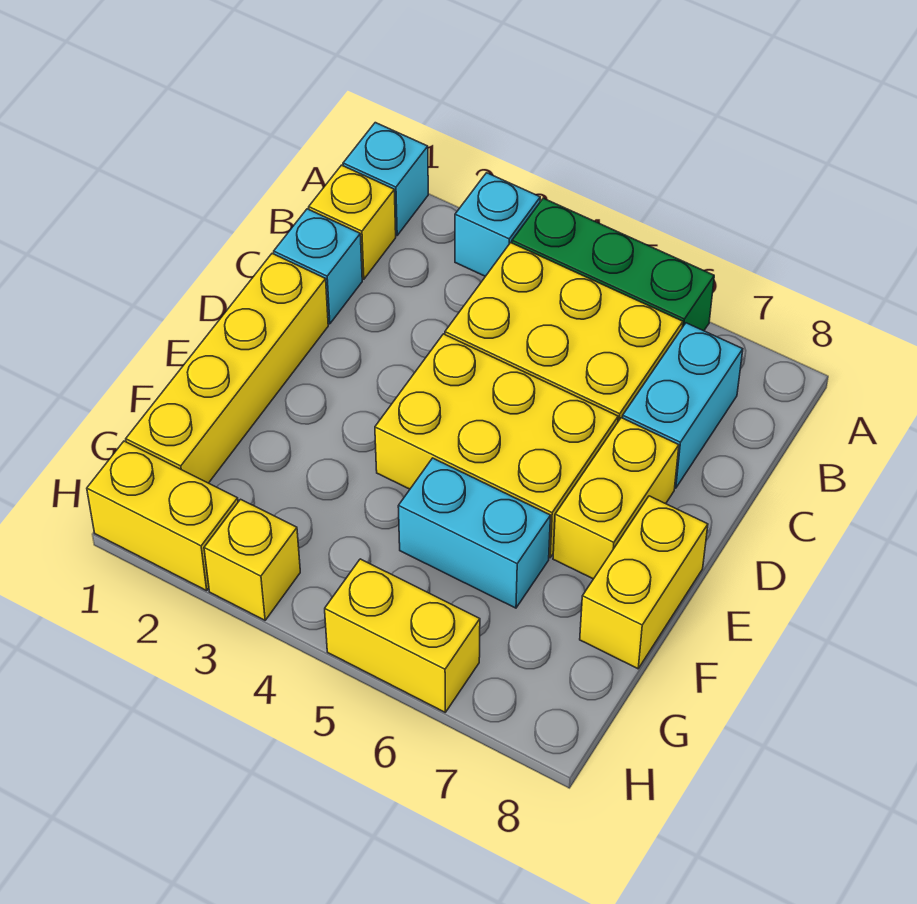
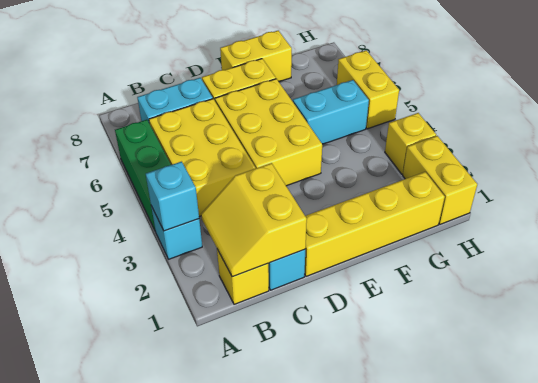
cyan brick A1 level 1 -> cyan brick A3 level 2
none -> yellow slope B1:C2 level 2 top C
cyan brick F5:F6 level 1 -> cyan brick F5:G5 level 1

